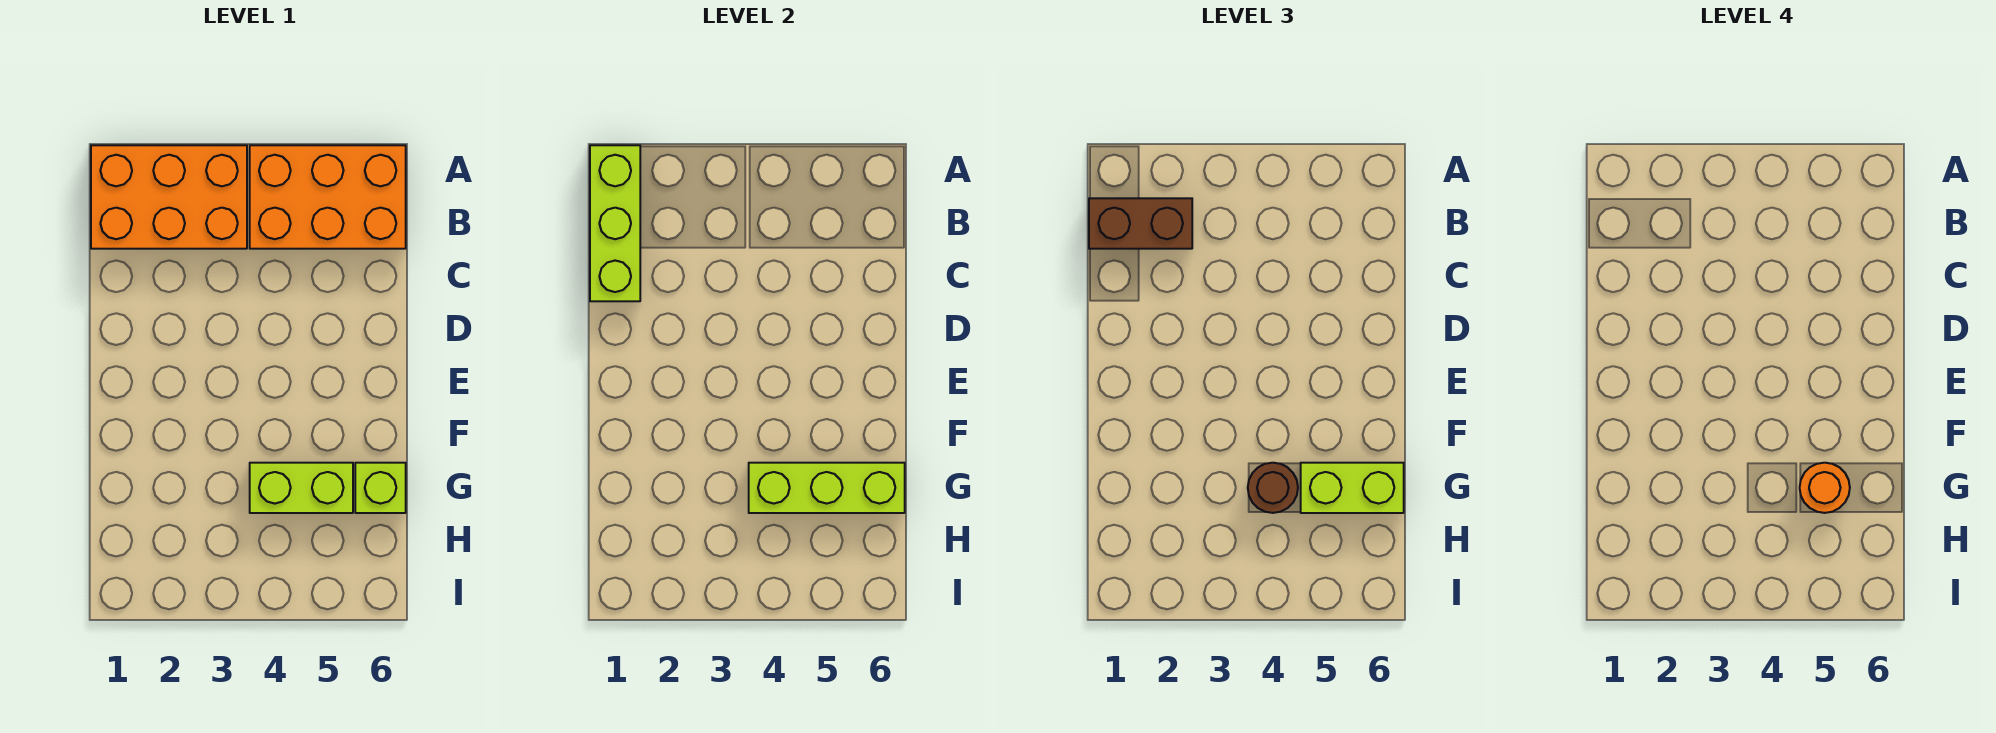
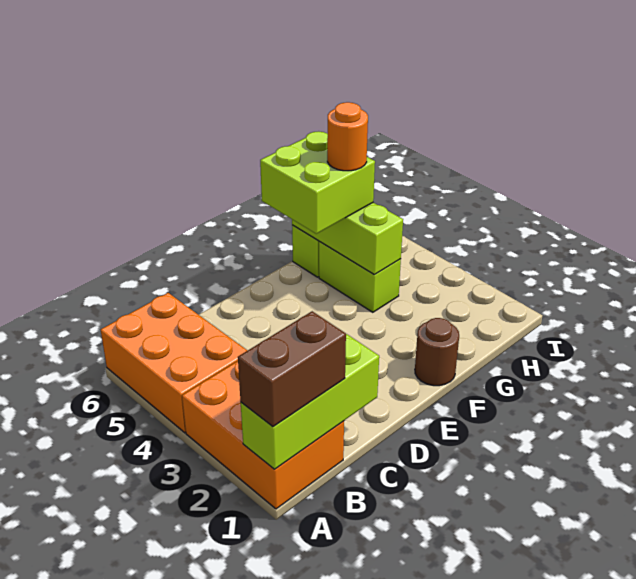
brown brick B1:B2 level 3 -> brown brick A1:B1 level 3
brown round brick G4 level 3 -> brown round brick F1 level 1
lime brick G5:G6 level 3 -> lime brick F5:G6 level 3

